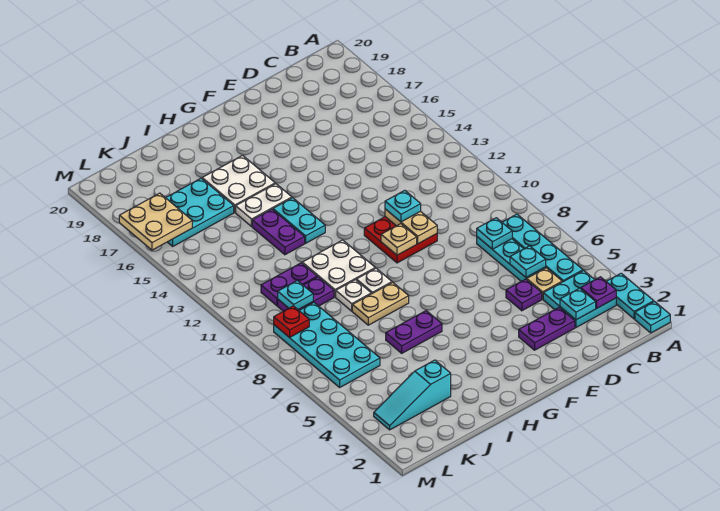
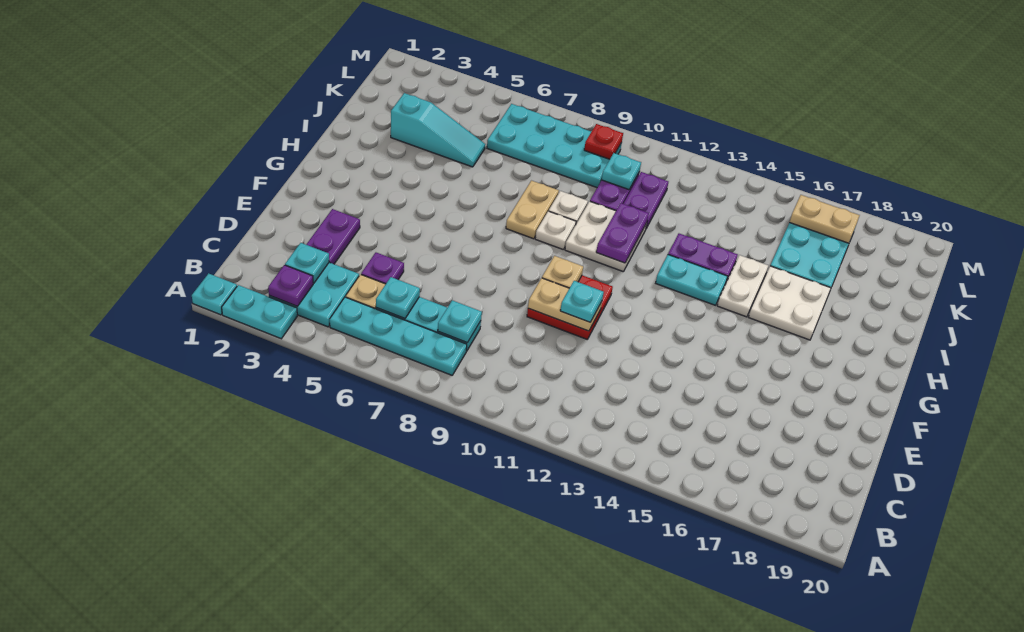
purple plate H6:I6 level 1 -> purple plate H11:I11 level 2
cyan slope J3:L3 level 1 top J -> cyan slope J3:J5 level 1 top 3
tan plate L16:M17 level 2 -> tan plate L16:L17 level 2

